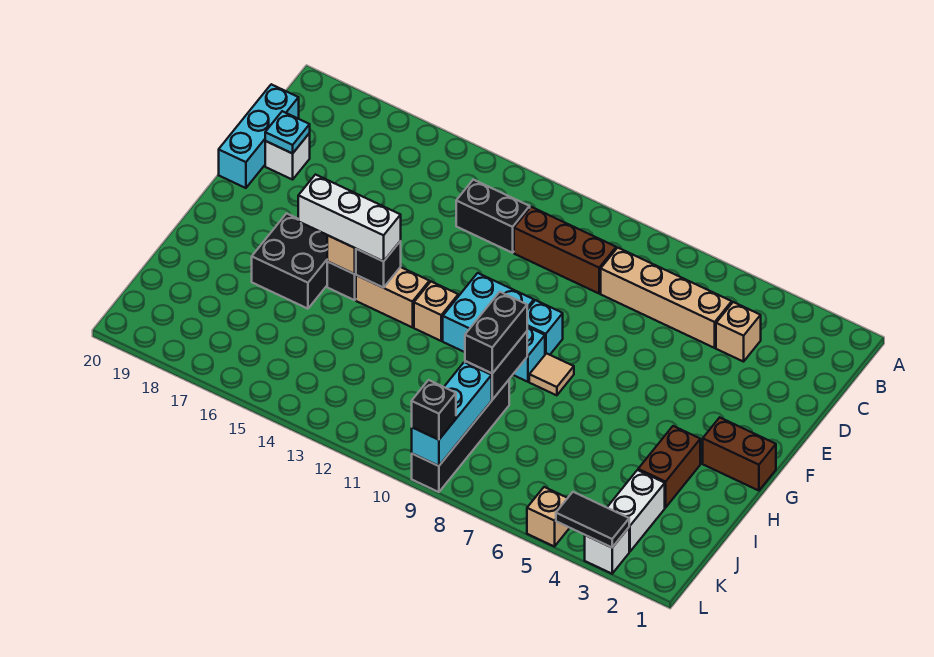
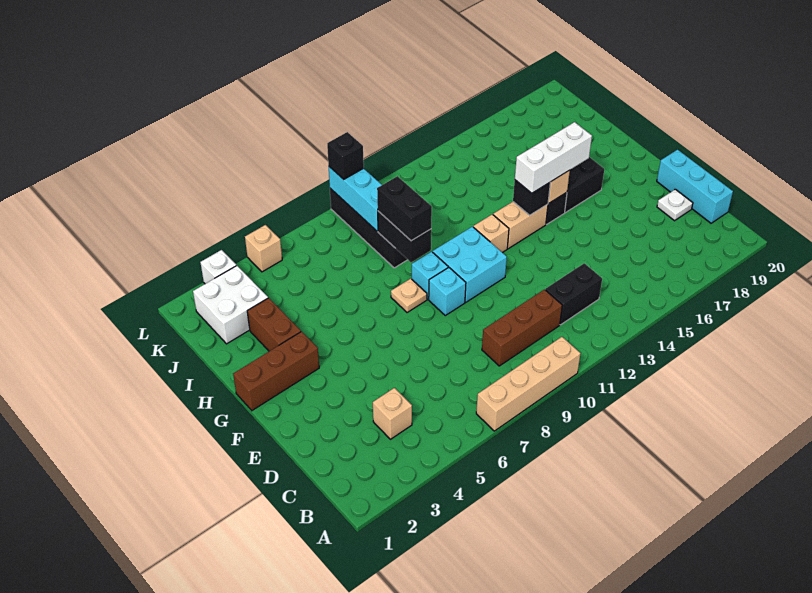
tan brick C5:C8 level 1 -> tan brick A7:A10 level 1
white brick D19 level 1 -> white plate D19 level 1
cyan plate D19 level 2 -> none
brown brick G1:G2 level 1 -> brown brick G1:G3 level 1
tan tile G8 level 1 -> tan plate G8 level 1
white brick J3:K3 level 1 -> white brick J2:K3 level 1
black tile L3:L4 level 2 -> none

